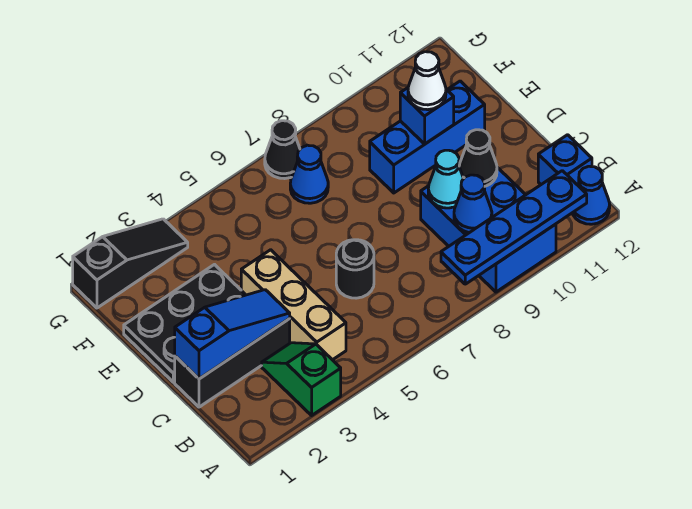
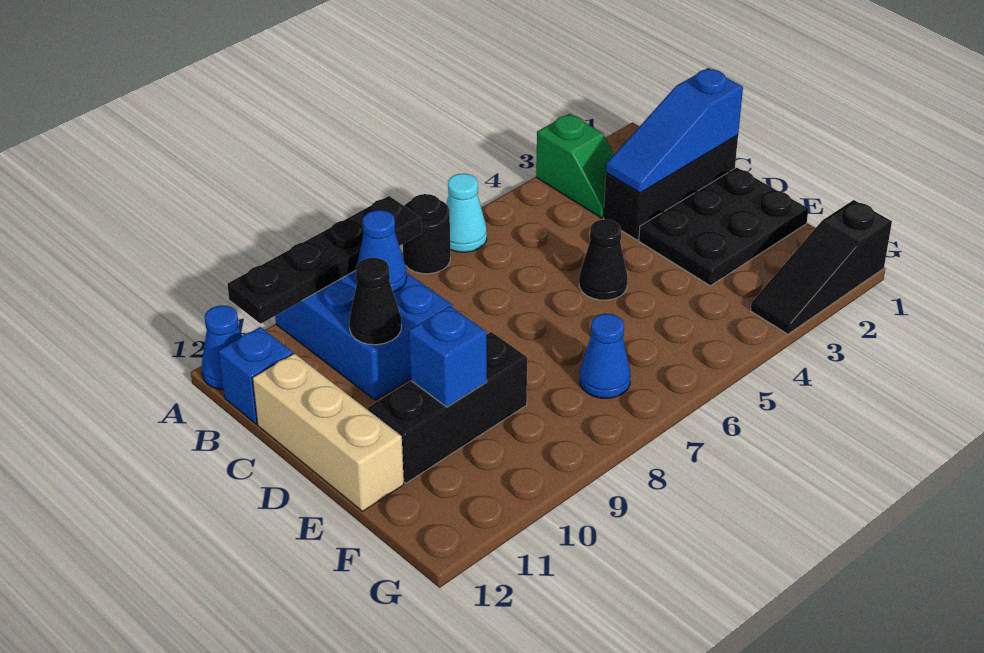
blue plate A8:A11 level 2 -> black plate A8:A11 level 2
tan brick B4:D4 level 1 -> tan brick C12:E12 level 1
black round brick C6 level 1 -> black round brick A7 level 1
cyan cone C9 level 2 -> cyan cone A6 level 1
blue brick E9:E11 level 1 -> black brick E9:E11 level 1
white cone E10 level 3 -> none
black cone G7 level 1 -> black cone D5 level 1

